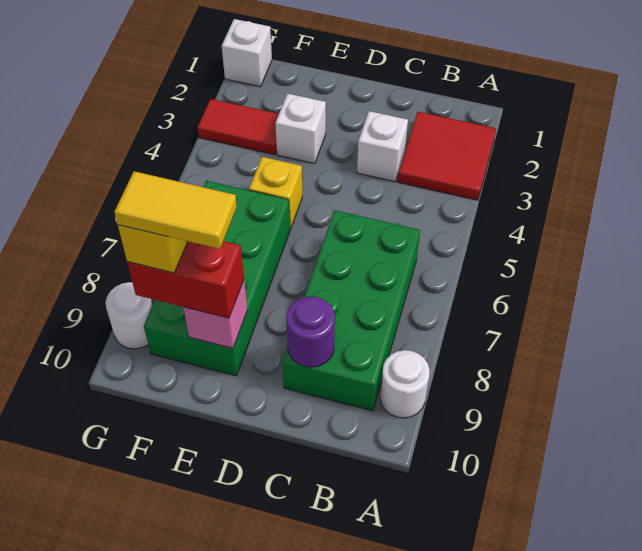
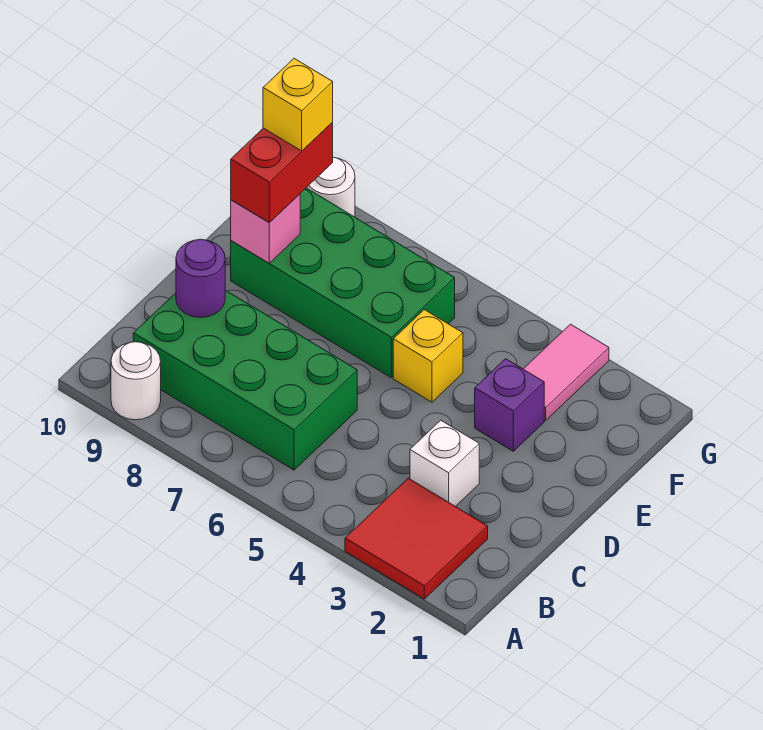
white brick E3 level 1 -> purple brick E3 level 1
yellow tile E9:F9 level 5 -> none
red tile F3:G3 level 1 -> pink tile F3:G3 level 1
white brick G1 level 1 -> none

